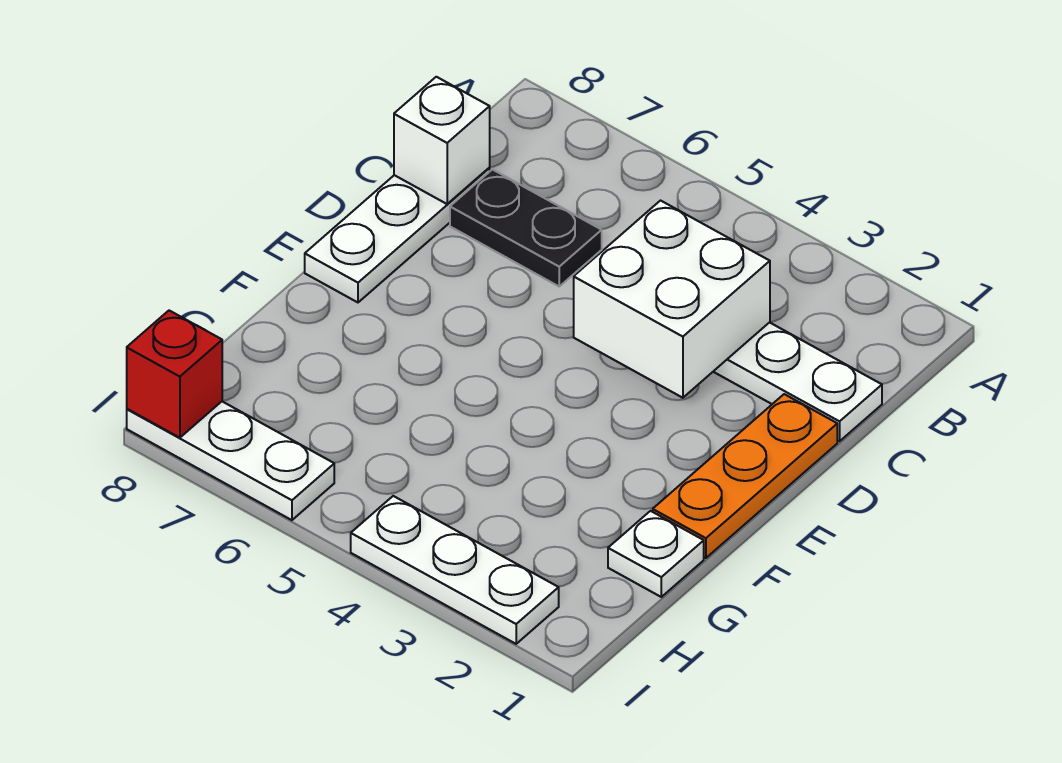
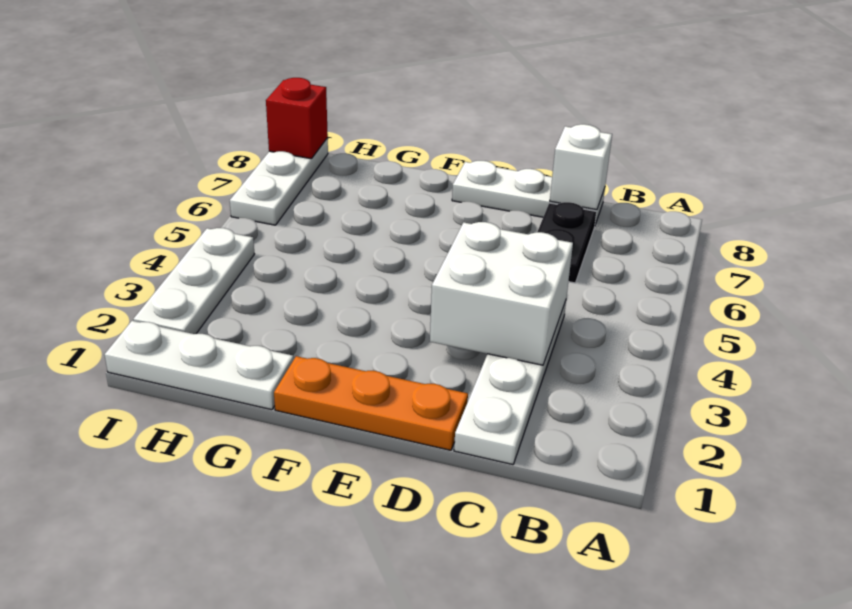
white plate G1 level 1 -> white plate G1:I1 level 1

